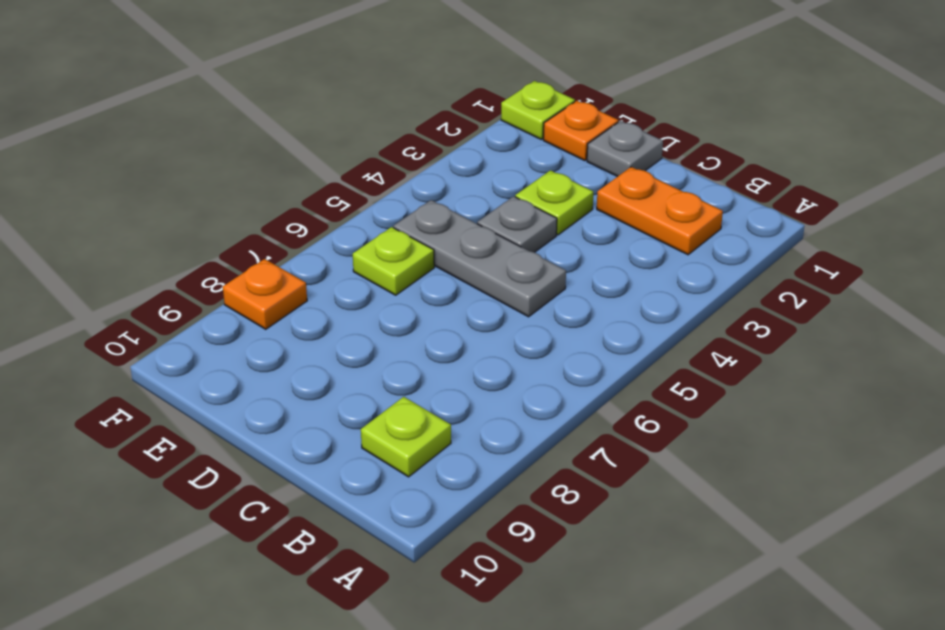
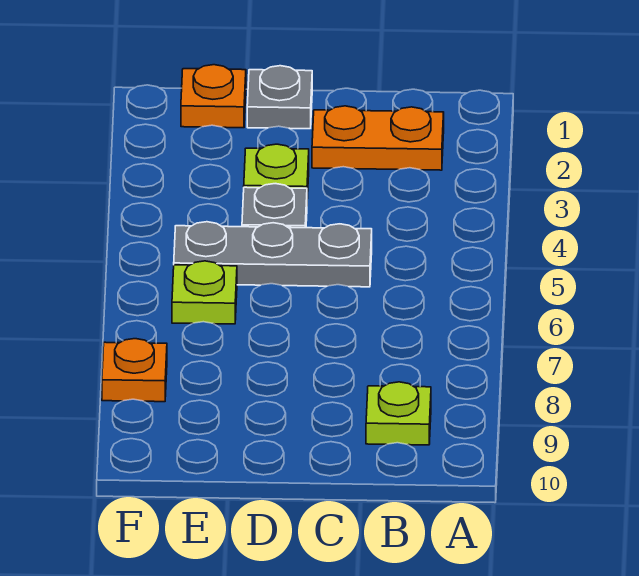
lime plate F1 level 1 -> none

